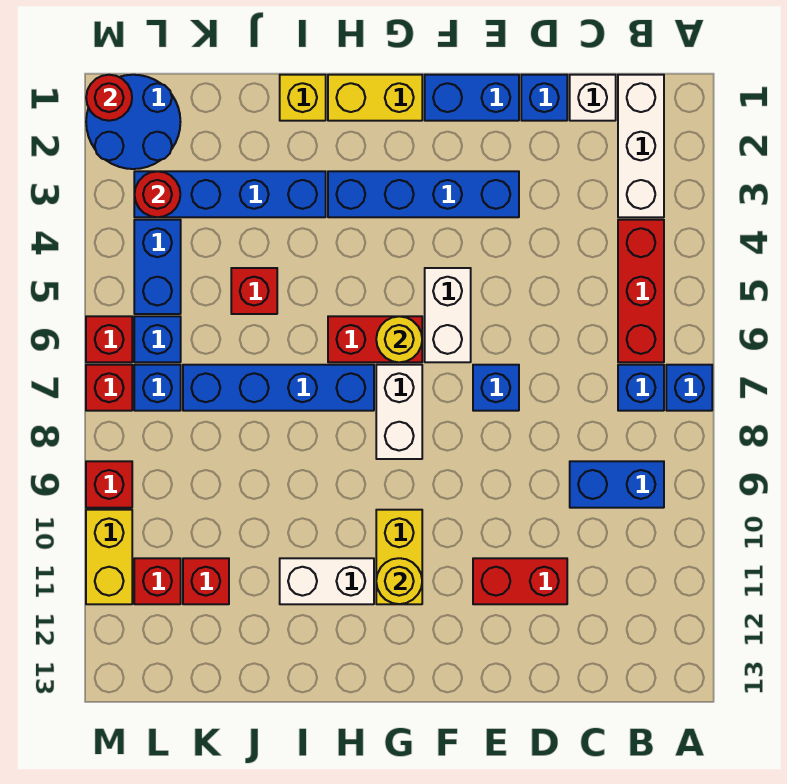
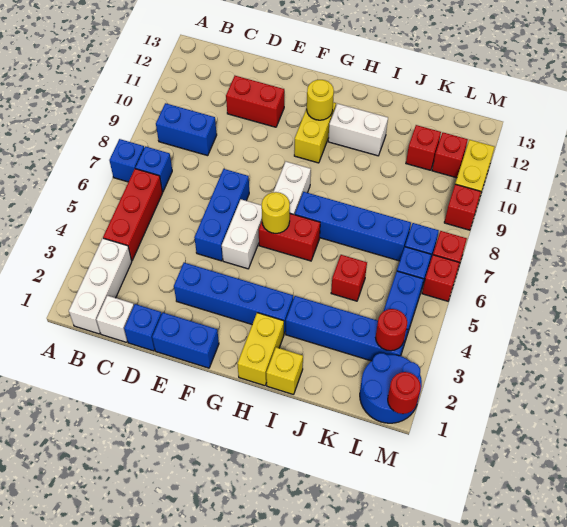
blue brick E7 level 1 -> blue brick E5:E7 level 1
yellow brick G1:H1 level 1 -> yellow brick H1:H2 level 1

